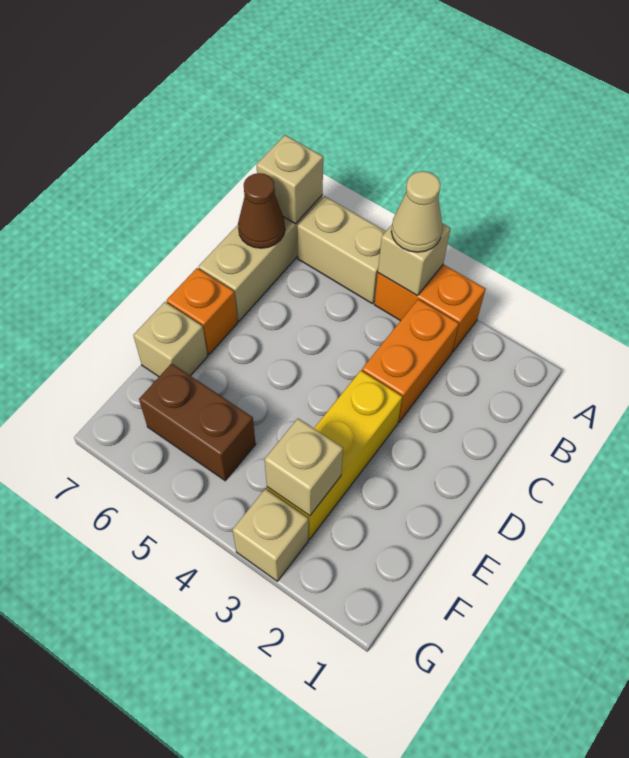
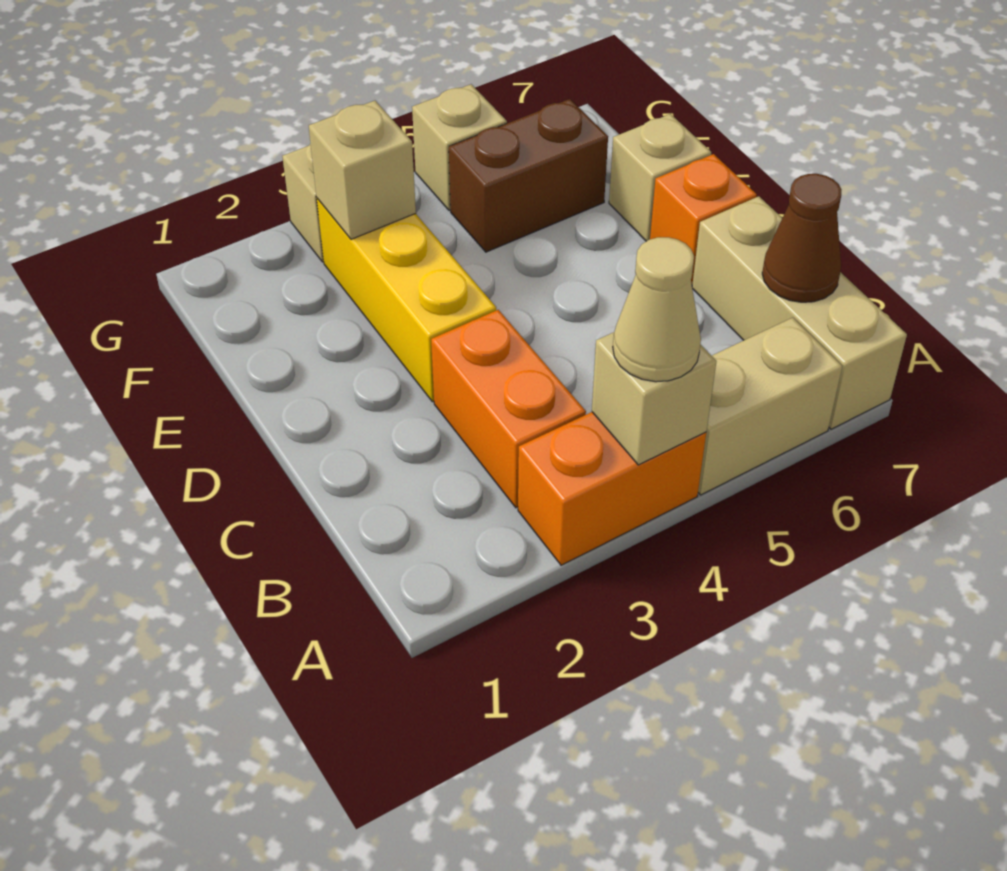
tan brick A7 level 2 -> tan brick G5 level 1

